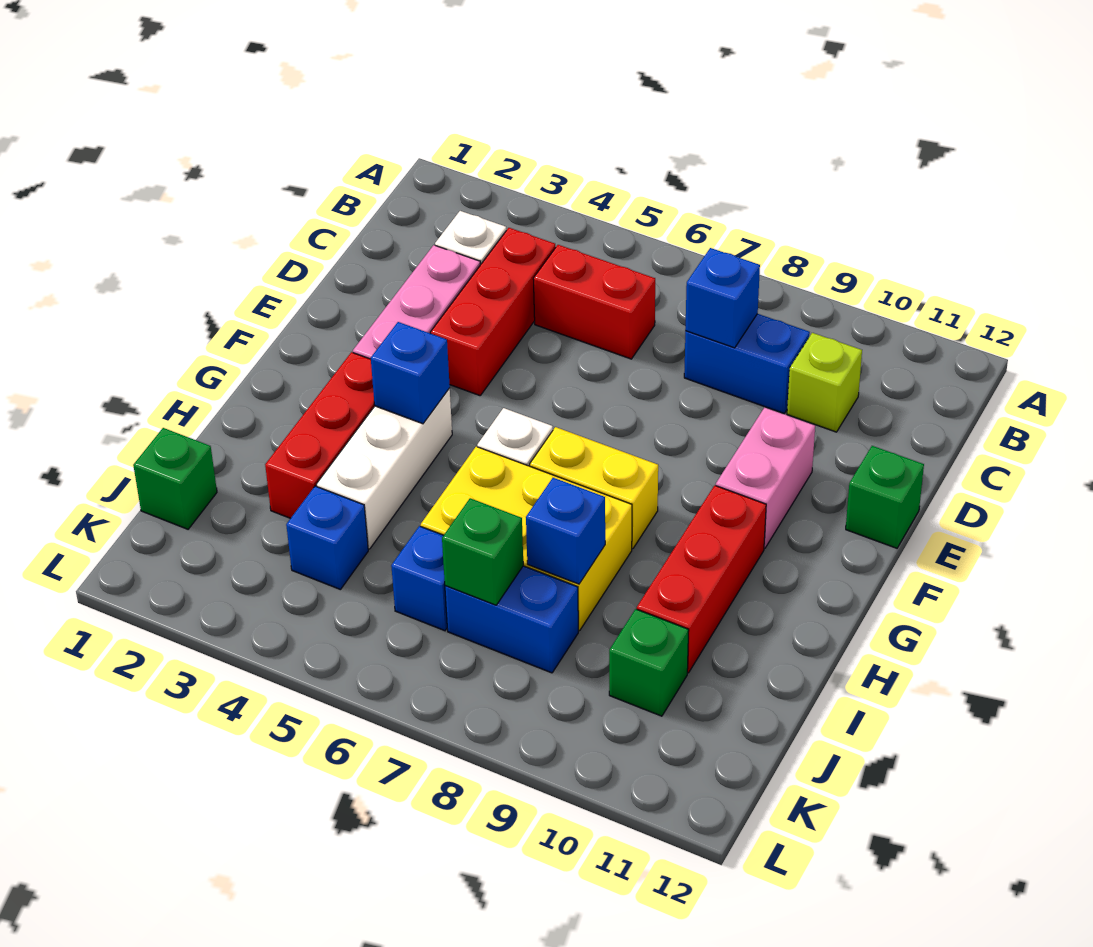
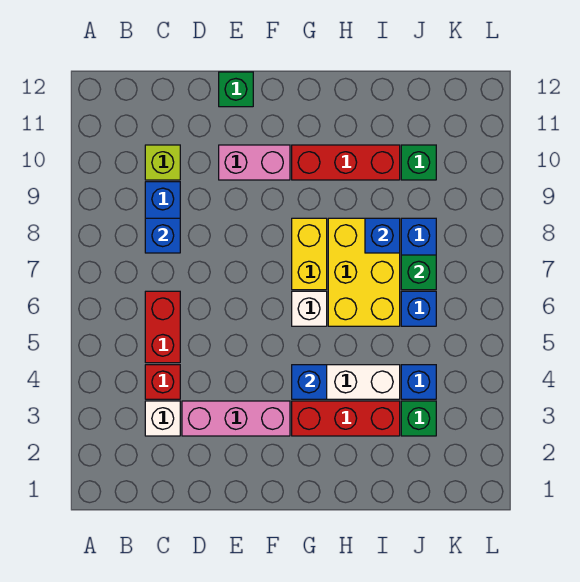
red brick C4:E4 level 1 -> red brick C4 level 1
green brick J1 level 1 -> green brick J3 level 1

